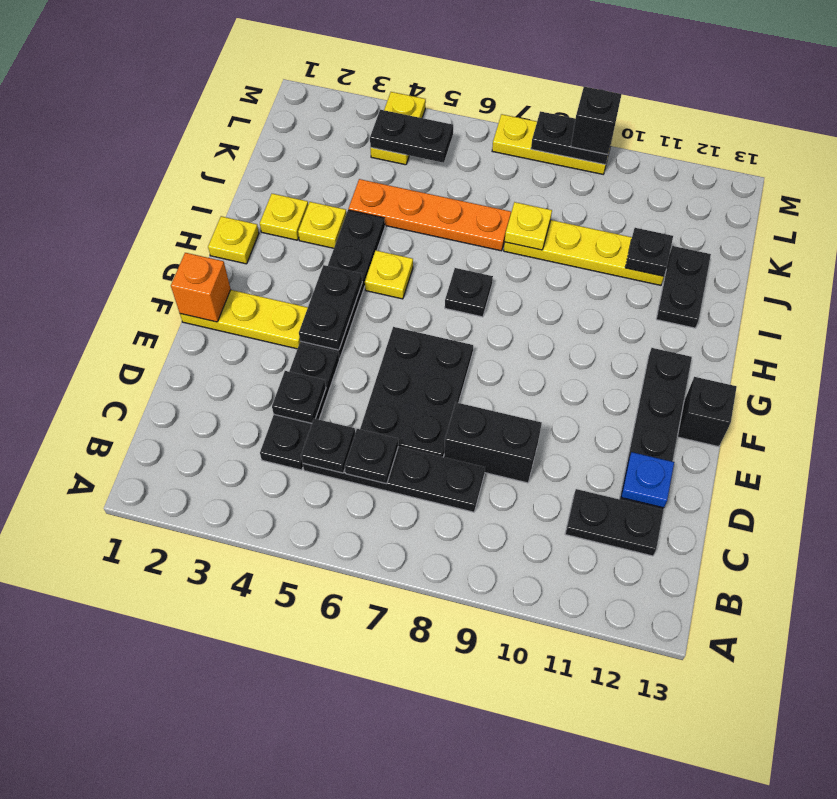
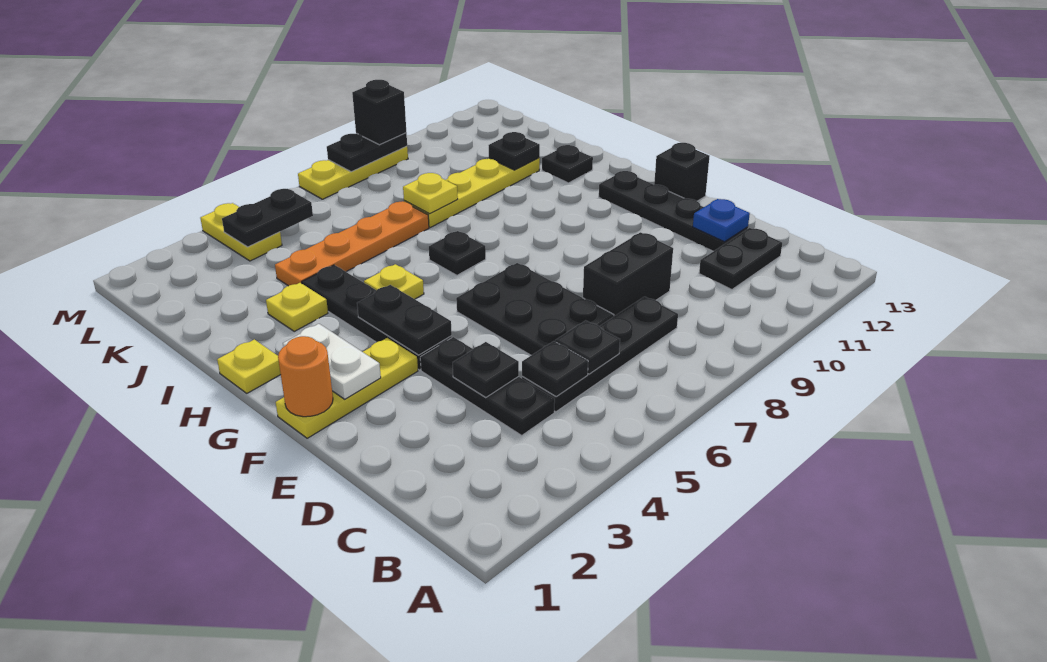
orange brick F1 level 2 -> orange round brick F1 level 2
none -> white plate F2:G2 level 2
yellow plate I2 level 1 -> none
black plate I12:J12 level 1 -> black plate I12 level 1

